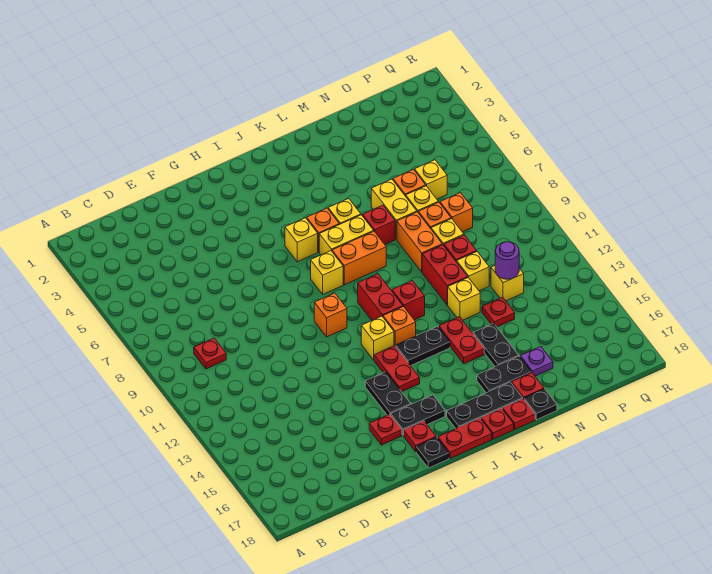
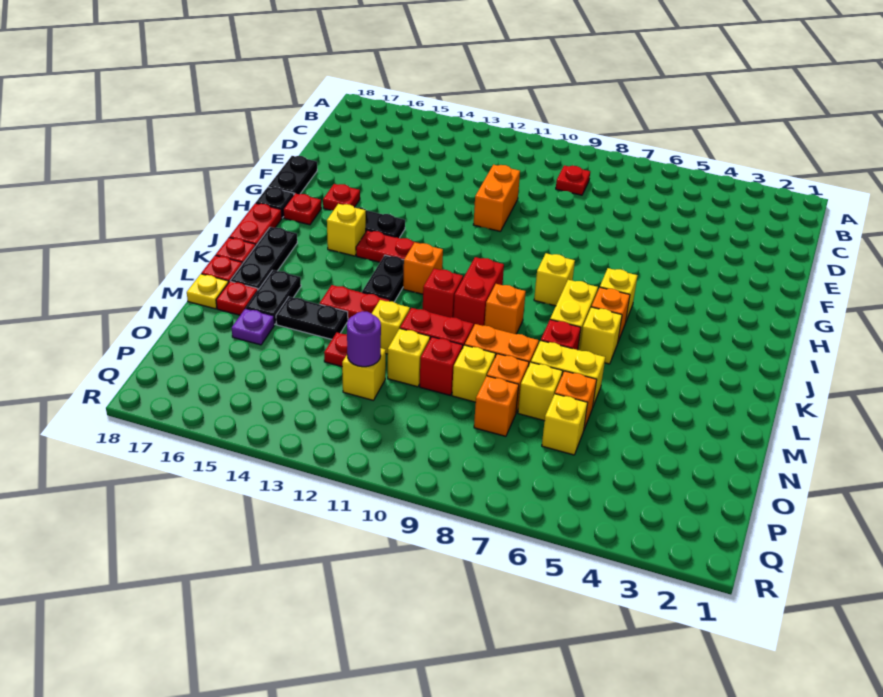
orange brick H10 level 1 -> orange brick K9 level 1
black plate H16:I16 level 1 -> black plate F18:G18 level 1
yellow brick I12 level 1 -> yellow brick I15 level 1
orange brick J8:K8 level 1 -> orange brick E11:F11 level 1
red brick J10:J11 level 1 -> red brick J10:K10 level 1
black plate M18 level 1 -> yellow plate M18 level 1

